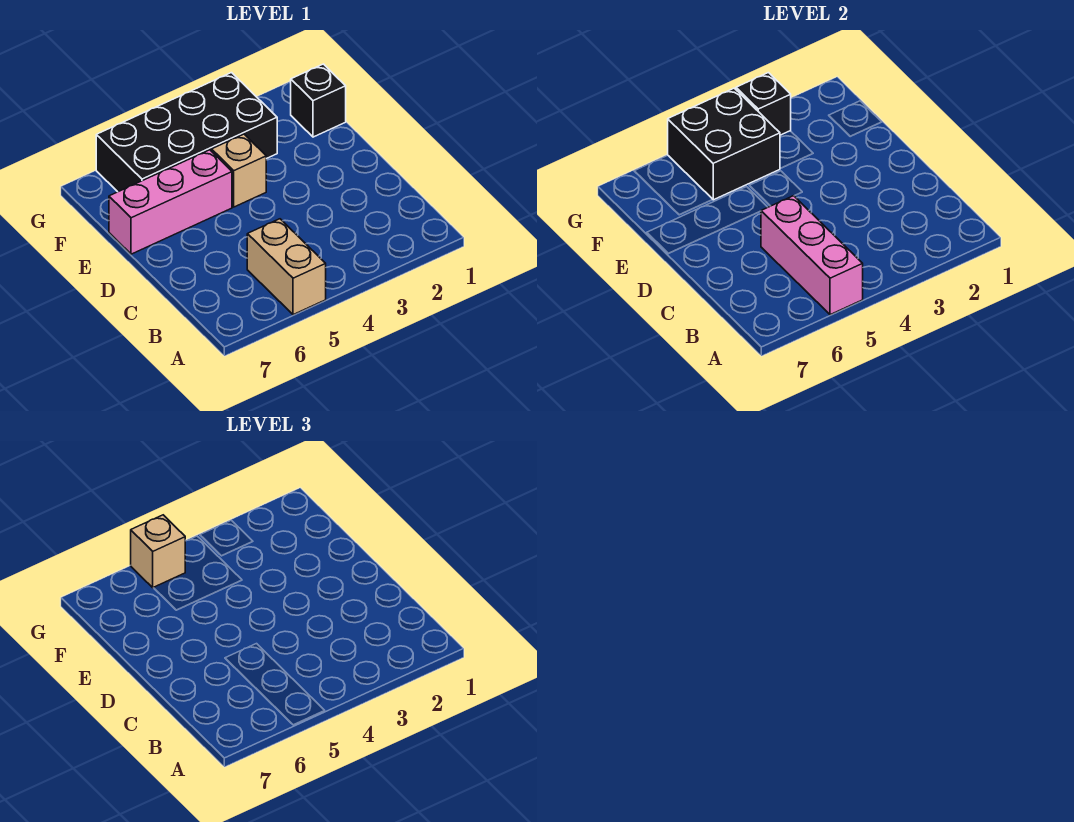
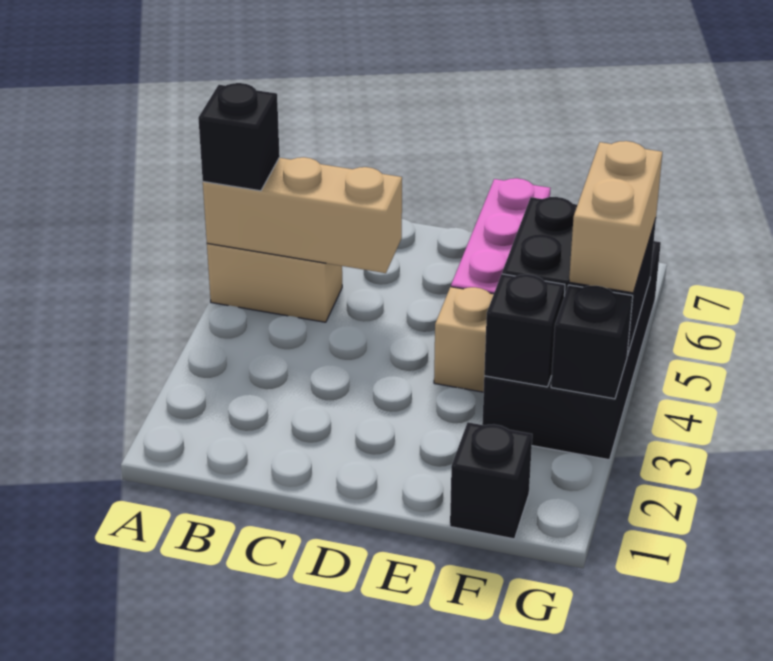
pink brick A5:C5 level 2 -> tan brick A5:C5 level 2
none -> black brick A5 level 3
none -> black brick F3 level 2
tan brick G5 level 3 -> tan brick G4:G5 level 3

